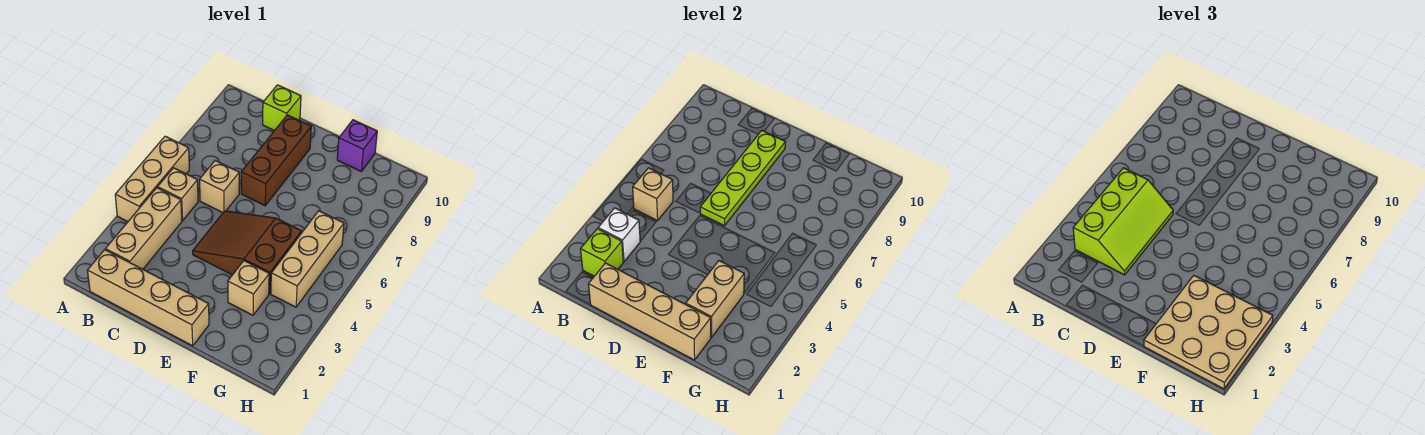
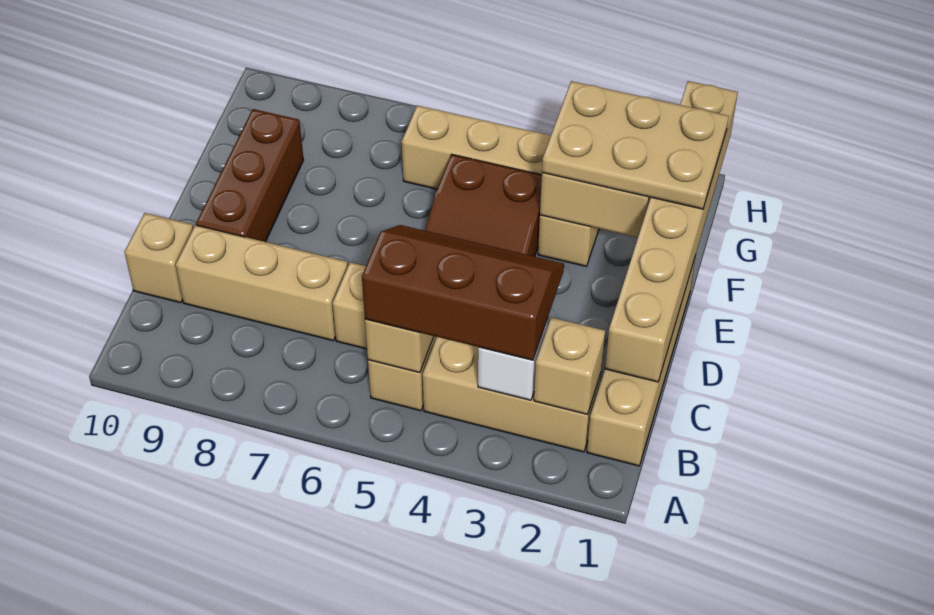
tan brick A4:A6 level 1 -> tan brick C7:C9 level 1
lime brick B2 level 2 -> tan brick B2 level 2
lime slope B3:C5 level 3 top B -> brown slope B3:C5 level 3 top B
tan brick C1:F1 level 2 -> tan brick C1:H1 level 2
lime brick C10 level 1 -> tan brick C10 level 1
lime plate D6:D9 level 2 -> none
brown brick D7:D9 level 1 -> brown brick D9:F9 level 1
tan plate F1:H3 level 3 -> tan plate F1:G3 level 3
purple brick F10 level 1 -> none

